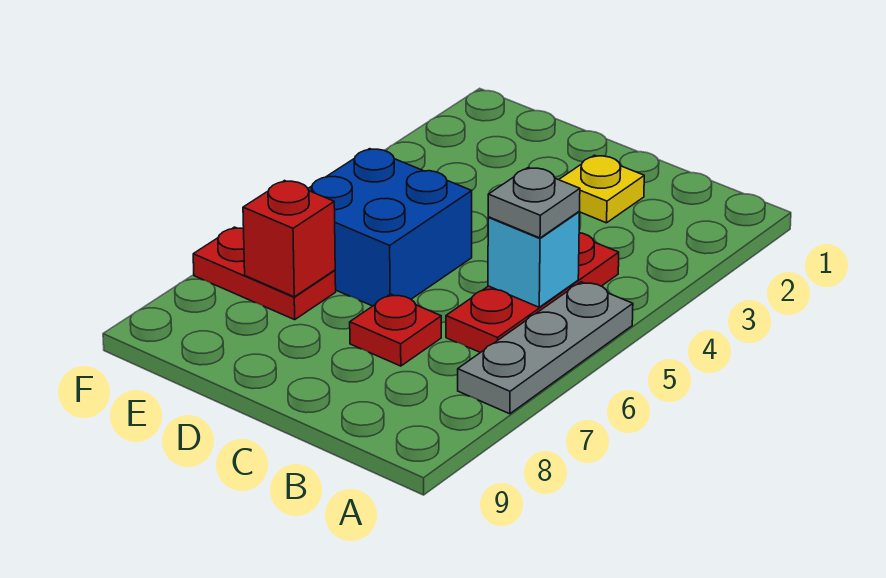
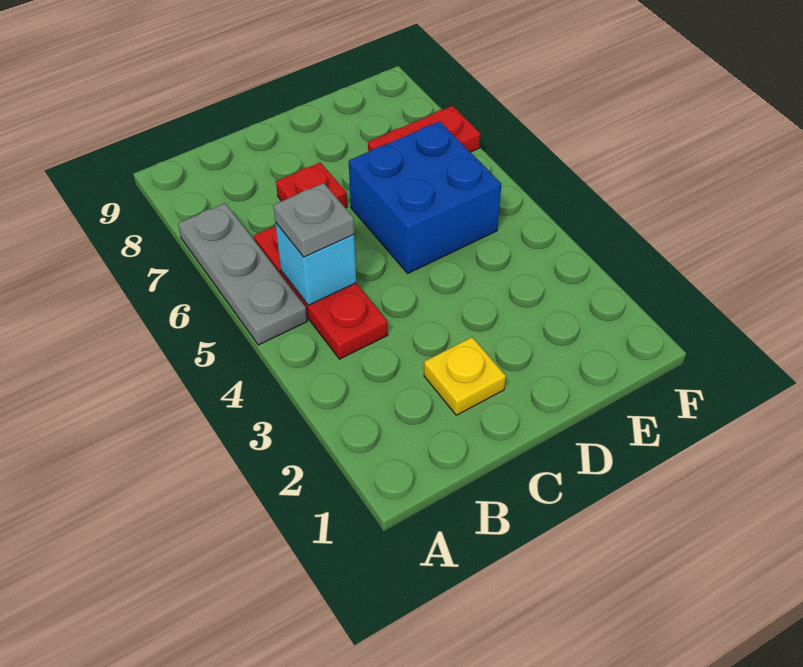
red brick E7 level 2 -> none

